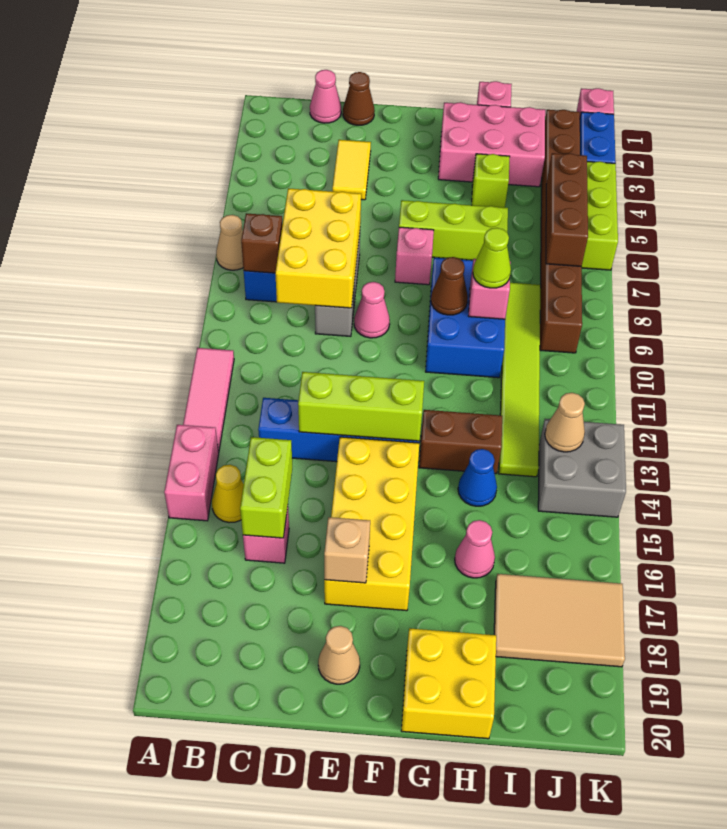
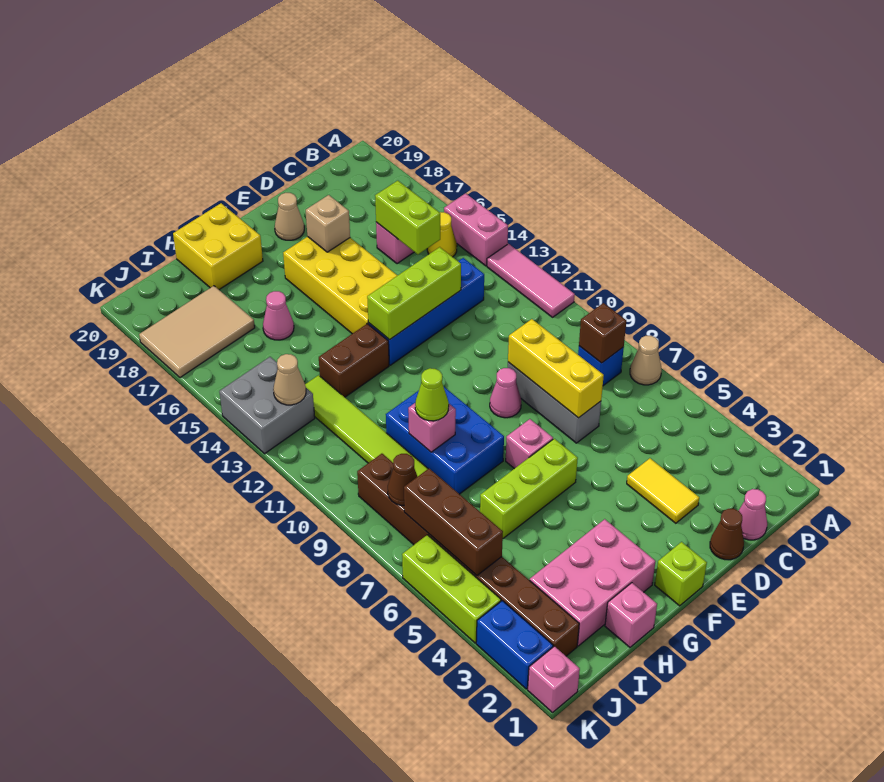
yellow brick C7:D9 level 2 -> yellow brick D7:D9 level 2
brown cone G9 level 2 -> brown cone J8 level 2
lime brick H4 level 1 -> lime brick F1 level 1
blue cone H14 level 1 -> none

